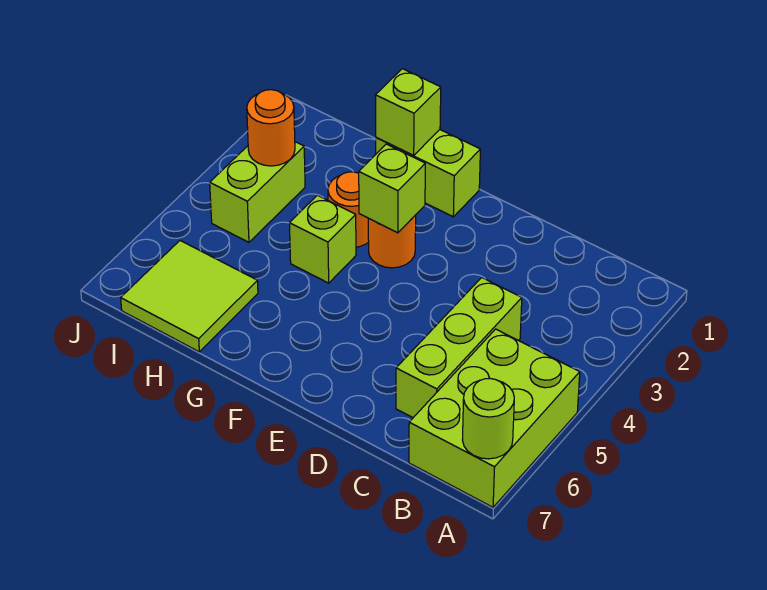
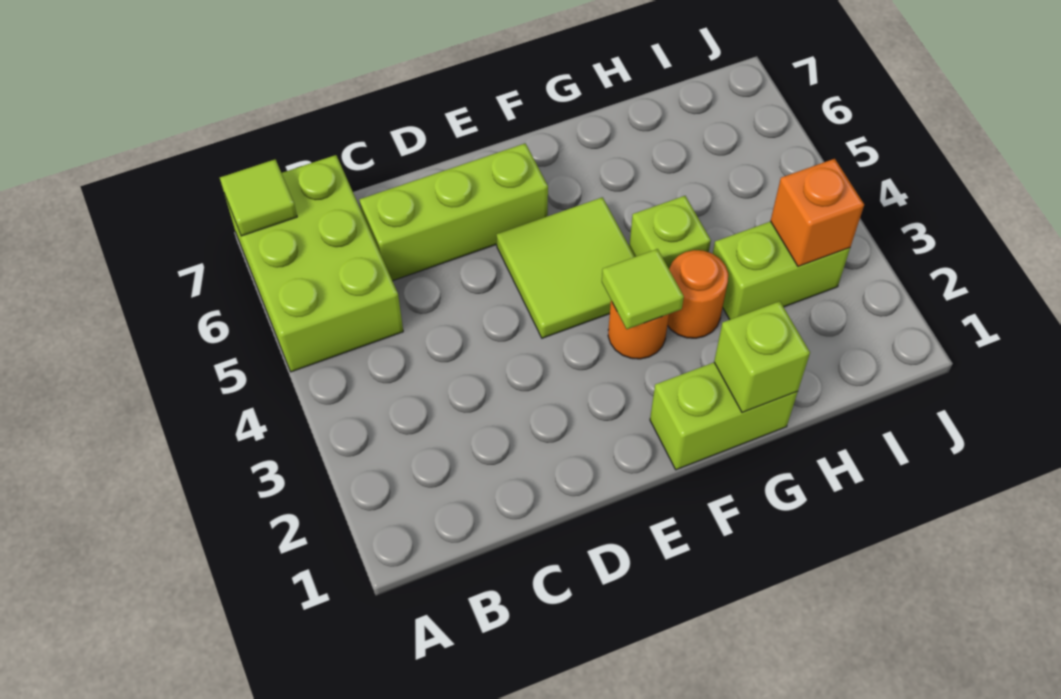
lime round brick A7 level 2 -> lime tile A7 level 2
lime brick C4:C6 level 1 -> lime brick C6:E6 level 1
lime brick F3 level 2 -> lime tile F3 level 2
lime tile H6:I7 level 1 -> lime tile E4:F5 level 1
lime brick I3:I4 level 1 -> lime brick H3:I3 level 1
orange round brick I3 level 2 -> orange brick I3 level 2

